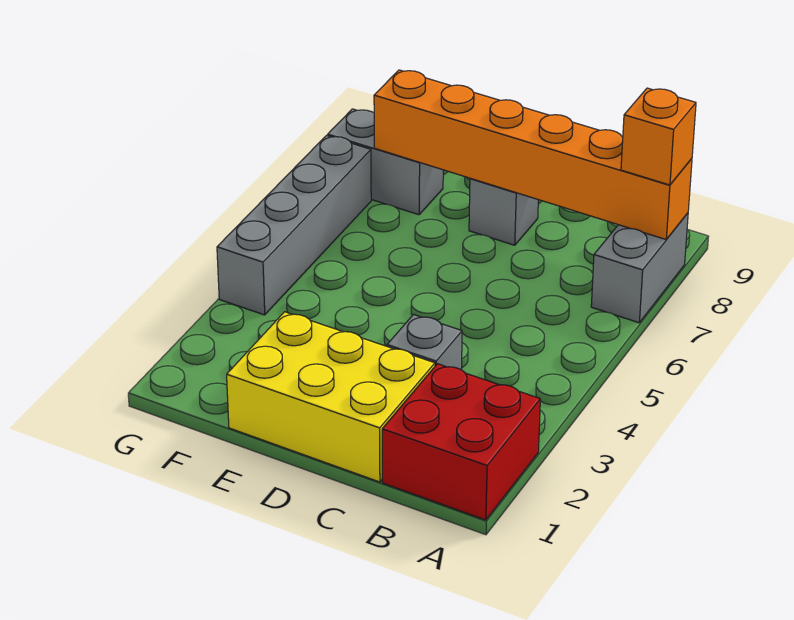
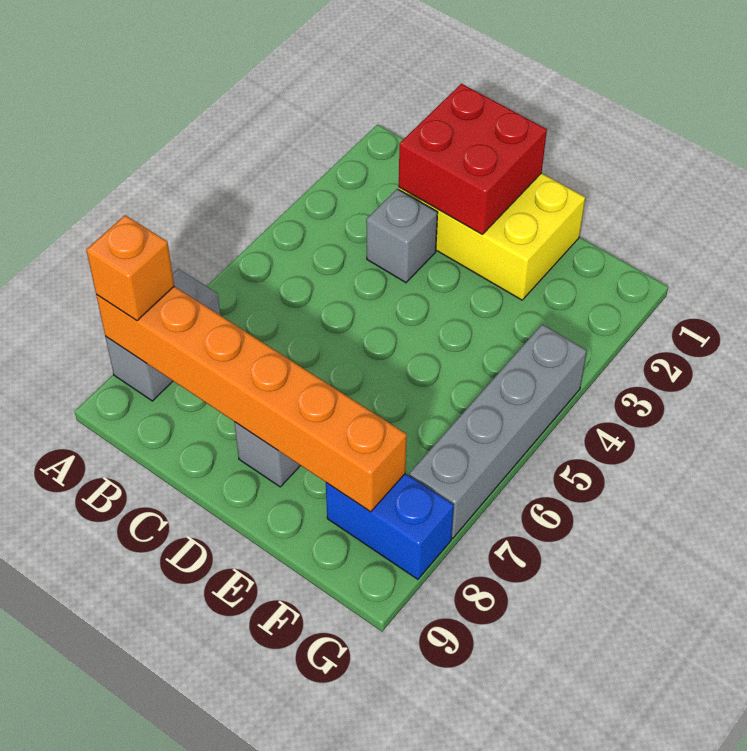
red brick A1:B2 level 1 -> red brick C1:D2 level 2
grey brick F8:G8 level 1 -> blue brick F8:G8 level 1

